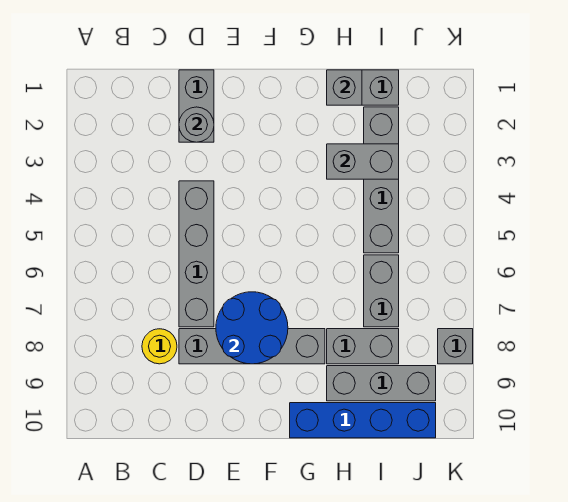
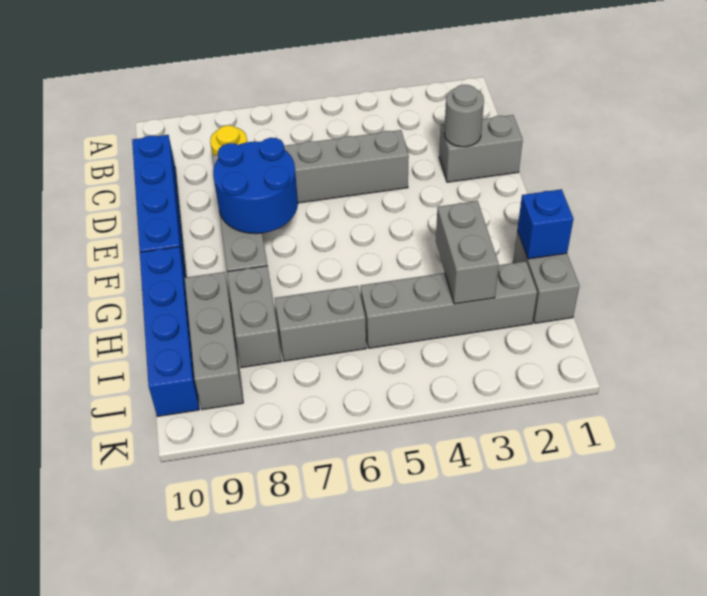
none -> blue brick C10:F10 level 1
grey brick H1 level 2 -> blue brick H1 level 2
grey brick K8 level 1 -> none

